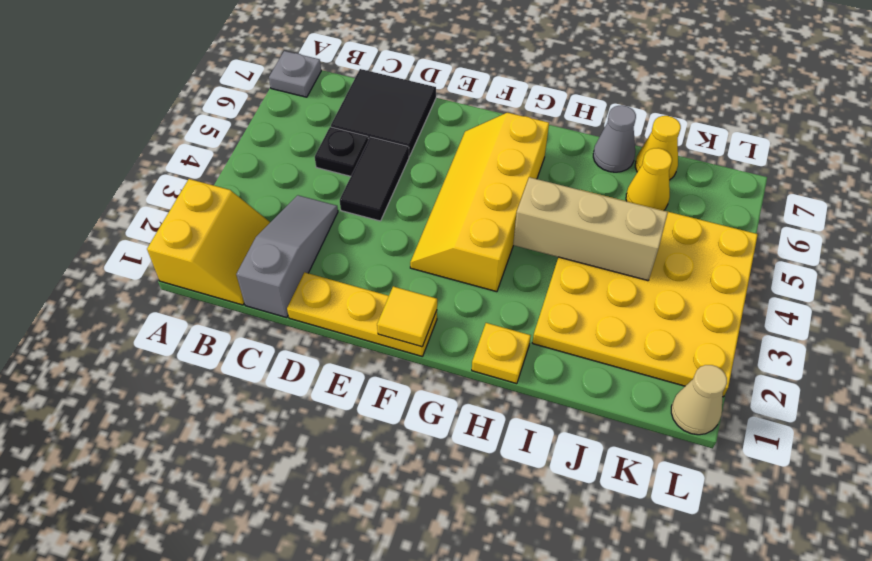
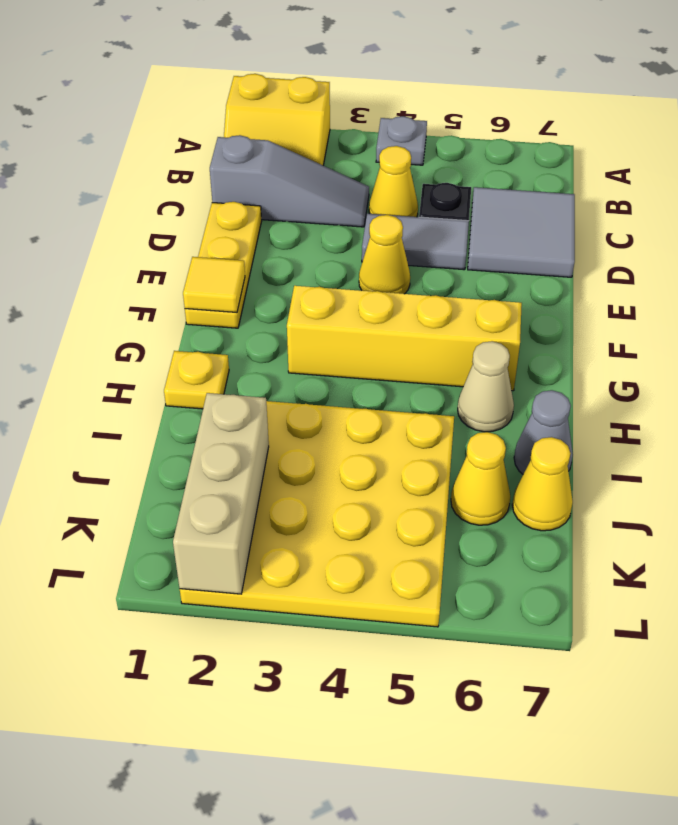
grey plate A7 level 1 -> grey plate A4 level 1
none -> yellow cone C4 level 1
black tile C6:D7 level 1 -> grey tile C6:D7 level 1
black tile D4:D5 level 1 -> grey tile D4:D5 level 1
none -> yellow cone E4 level 1
tan brick H4:J4 level 2 -> tan brick J2:L2 level 2
tan cone L1 level 1 -> tan cone H6 level 1

